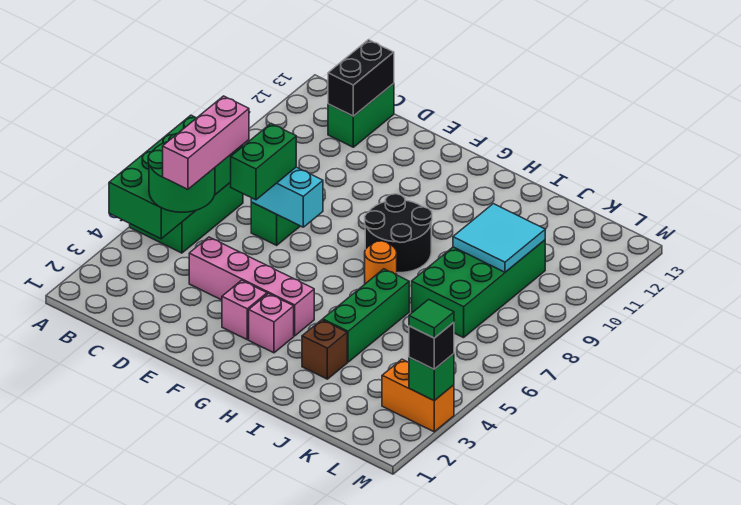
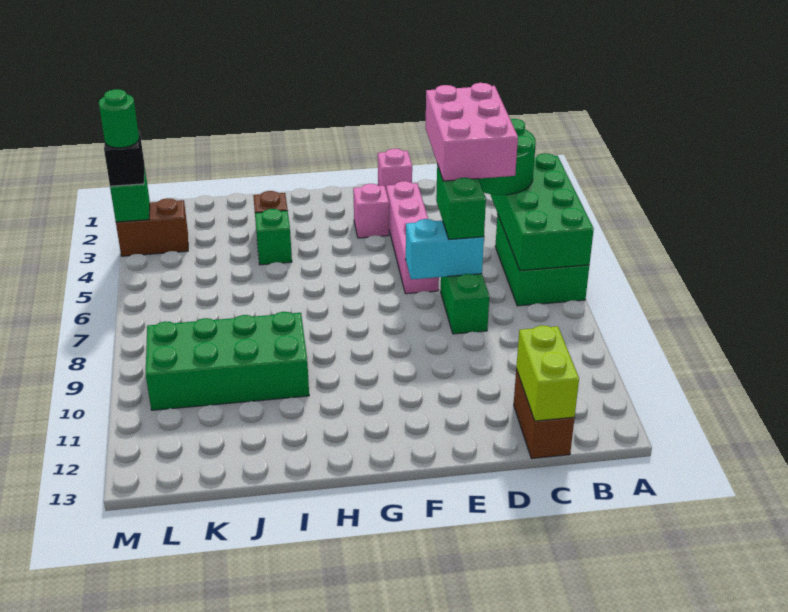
pink brick C4:C6 level 4 -> pink brick C4:D6 level 4
green brick C12:C13 level 1 -> brown brick C12:C13 level 1
black brick C12:C13 level 2 -> lime brick C12:C13 level 2
pink brick D4:G4 level 1 -> pink brick E3:E6 level 1
pink brick G3 level 1 -> pink brick E1 level 1
black round brick G8:H9 level 1 -> none
orange round brick H7 level 1 -> none
green brick I4:I6 level 1 -> green brick I4 level 1
green brick J7:K10 level 1 -> green brick I9:L10 level 1
cyan tile J9:K10 level 2 -> none
orange brick L3:M3 level 1 -> brown brick L3:M3 level 1
green tile M3 level 4 -> green round brick M3 level 4

